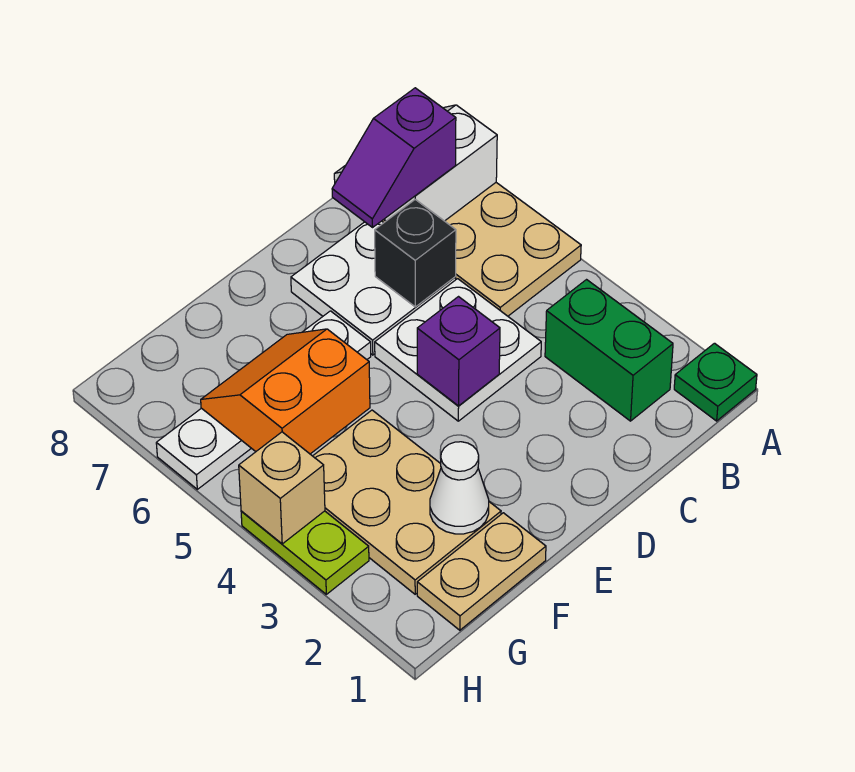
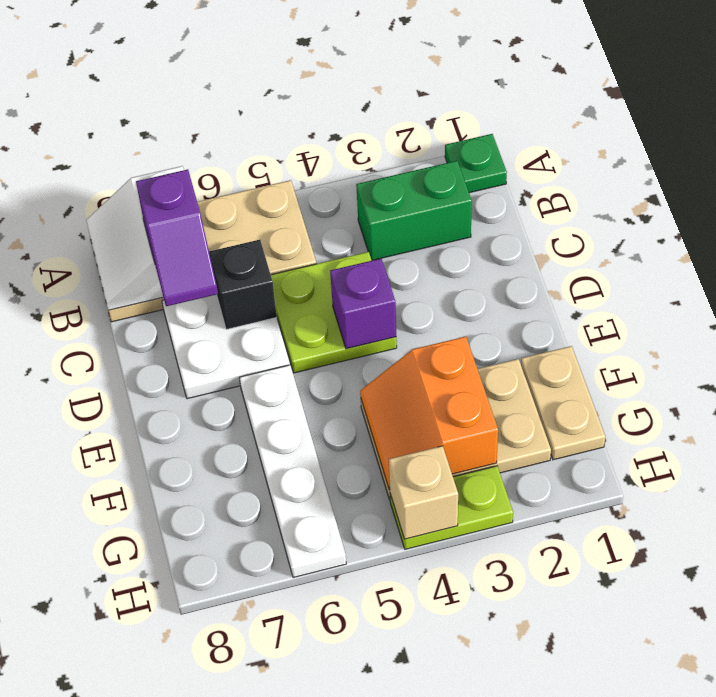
white plate C4:D5 level 1 -> lime plate C4:D5 level 1
white cone F2 level 2 -> none
orange slope F5:G6 level 2 top 5 -> orange slope F3:G4 level 2 top 3

